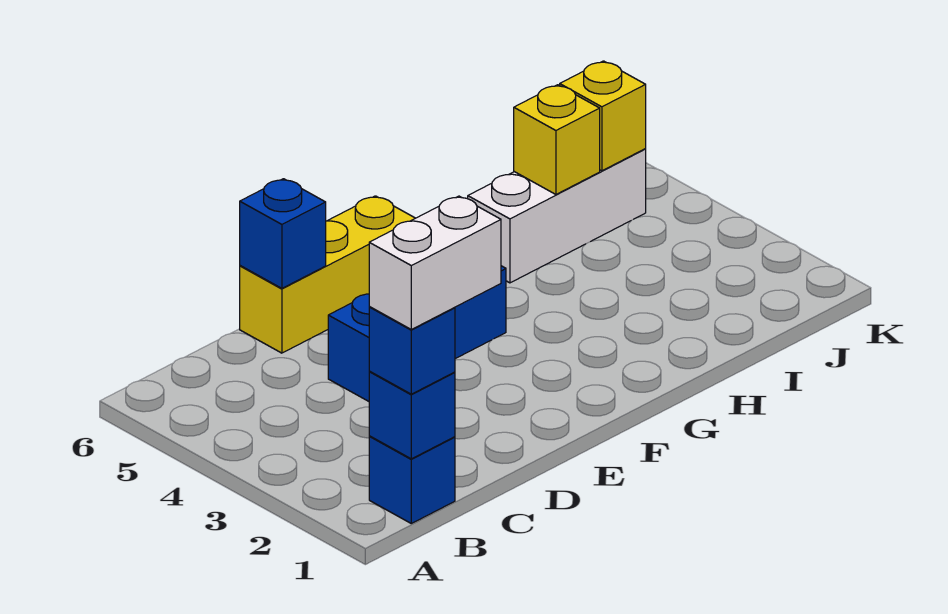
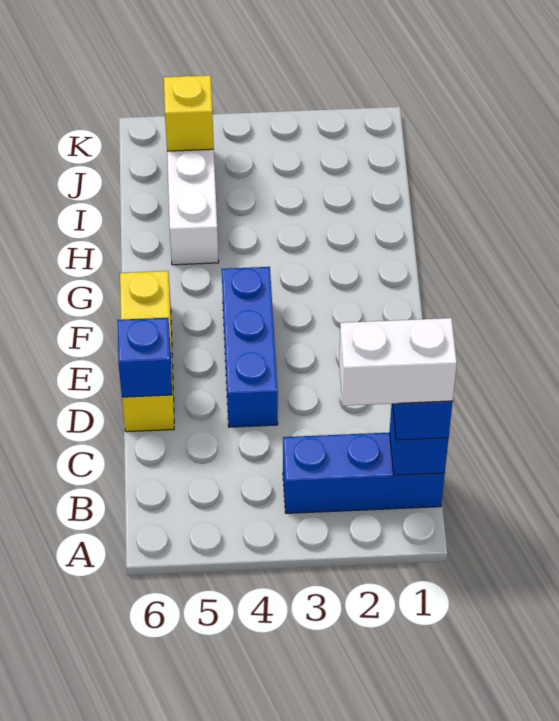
blue brick B1 level 1 -> blue brick B1:B3 level 1
white brick B1:C1 level 4 -> white brick B1:B2 level 4
yellow brick I5 level 2 -> none

